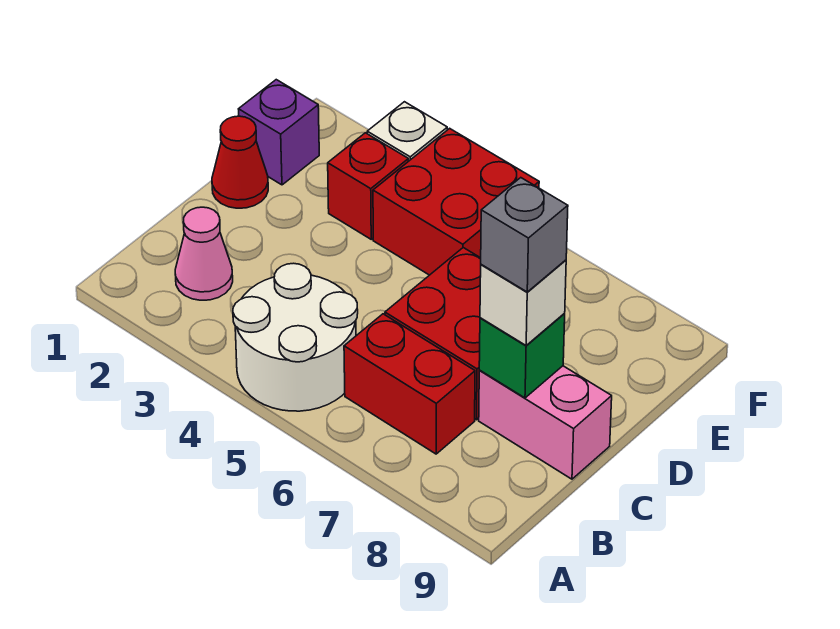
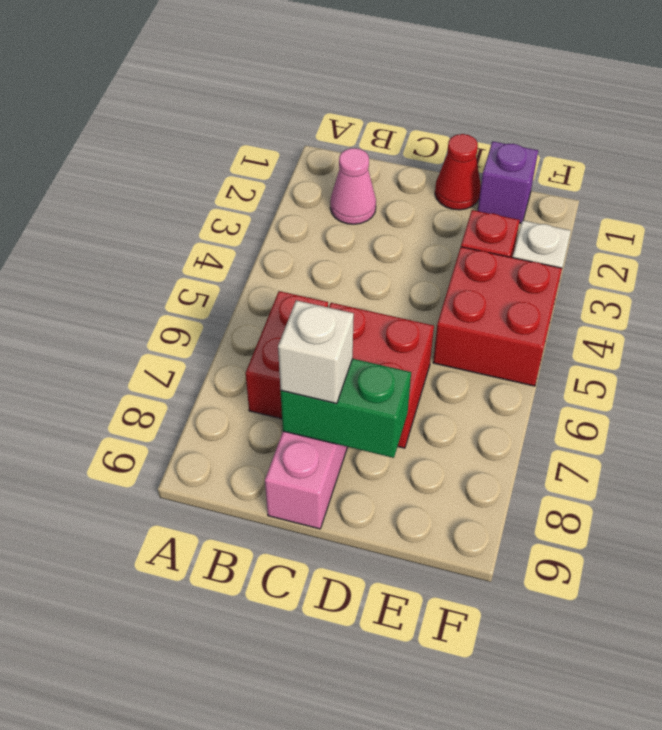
white round brick A4:B5 level 1 -> none
green brick C8 level 2 -> green brick C8:D8 level 2
grey brick C8 level 4 -> none

